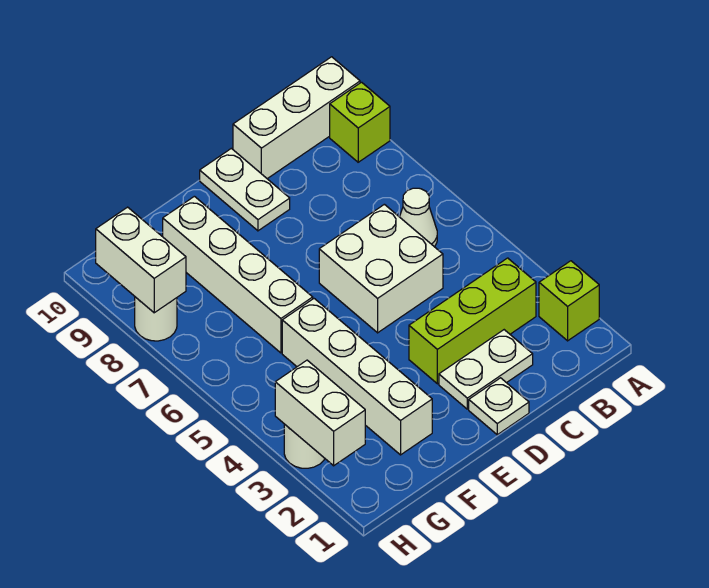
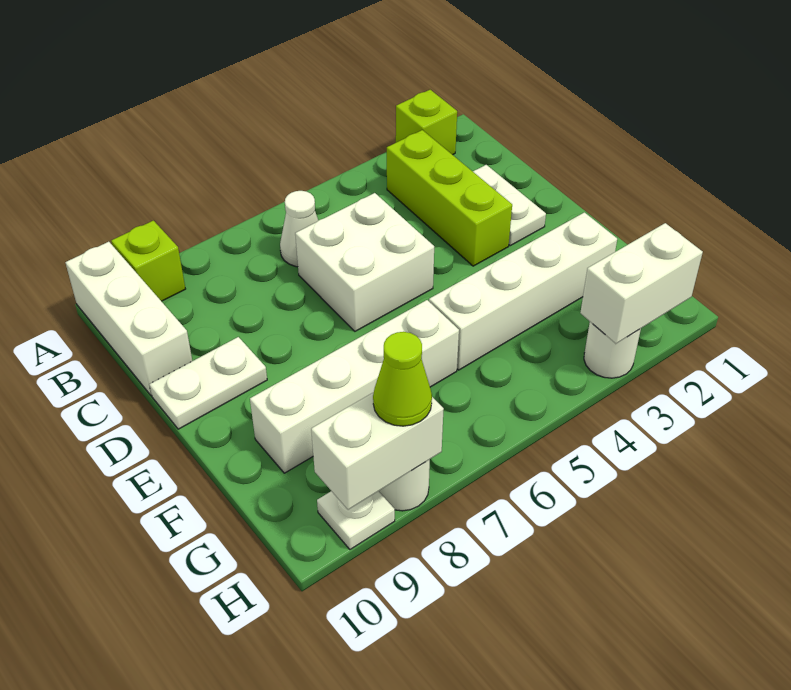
white plate D1 level 1 -> white plate H9 level 1
none -> lime cone H8 level 3

